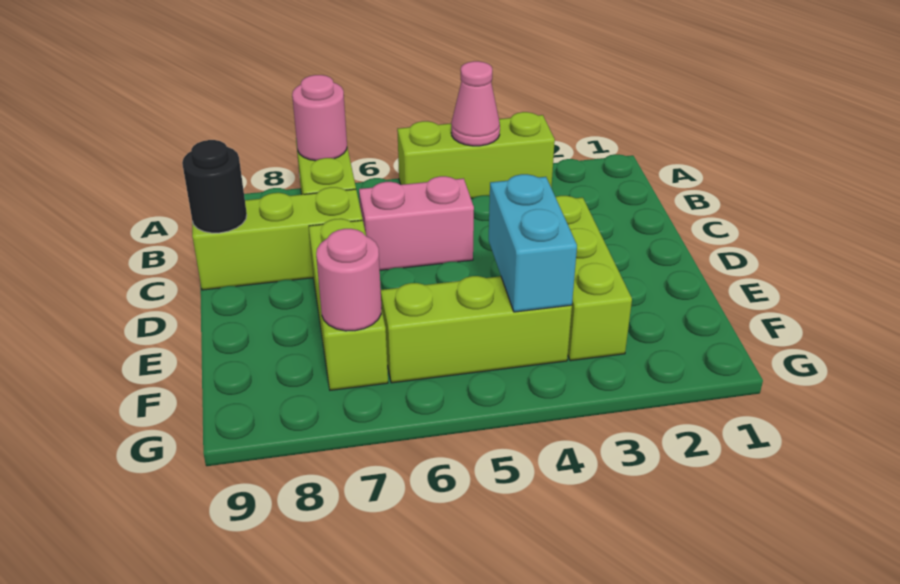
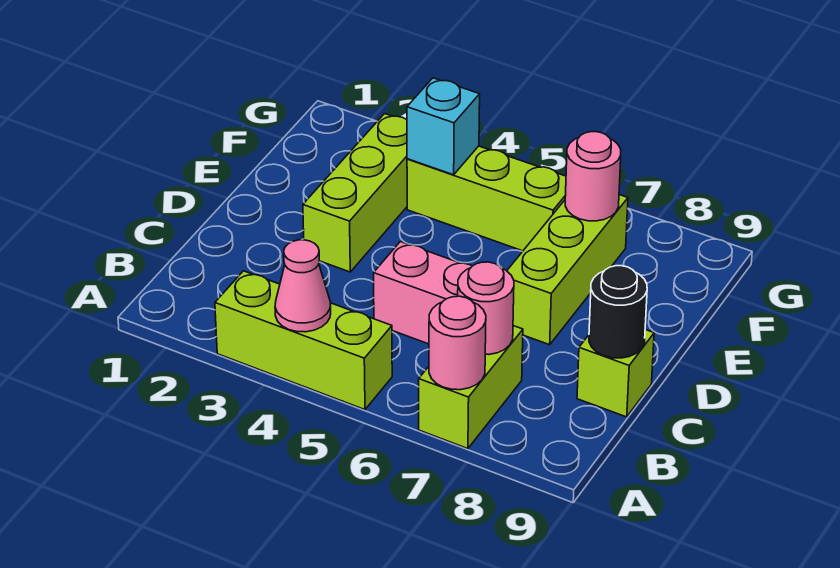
none -> pink round brick B7 level 2
lime brick C7:C9 level 1 -> lime brick C9 level 1
cyan brick E4:F4 level 2 -> cyan brick F4 level 2

